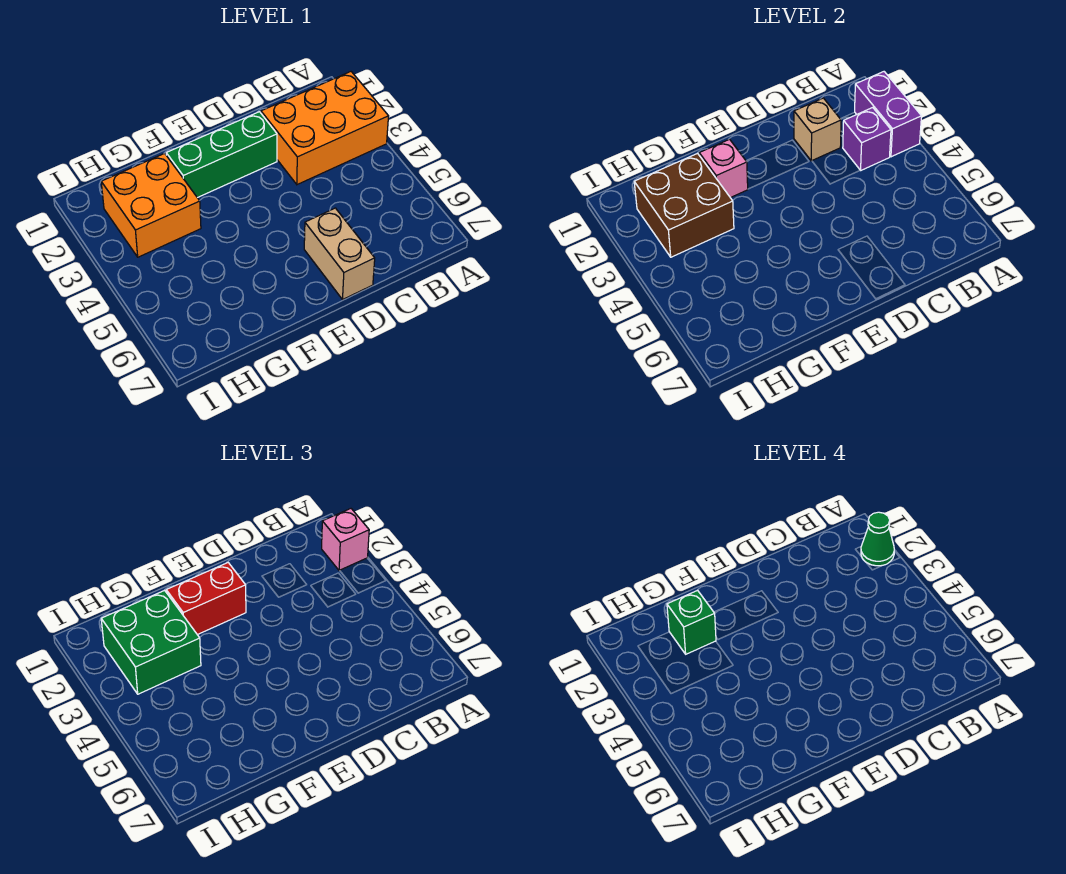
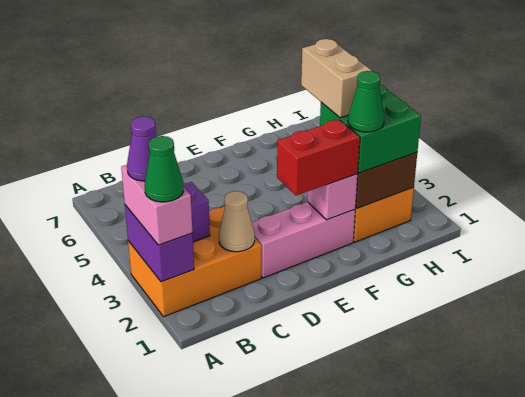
pink brick A2 level 3 -> pink brick A2:A3 level 3
none -> purple cone A3 level 4
tan brick C2 level 2 -> tan cone C2 level 2
green brick D2:F2 level 1 -> pink brick D2:F2 level 1
tan brick D6:D7 level 1 -> tan brick G3:G4 level 4
green brick G2 level 4 -> green cone G2 level 4

